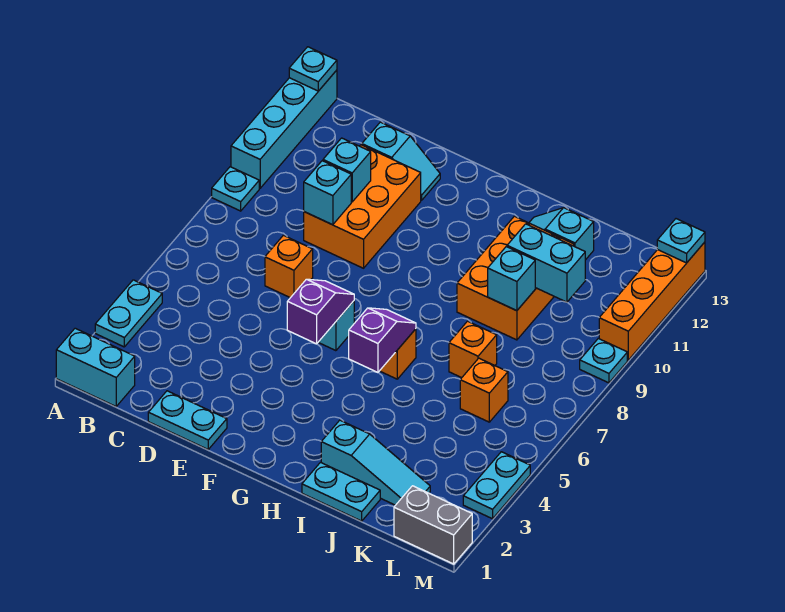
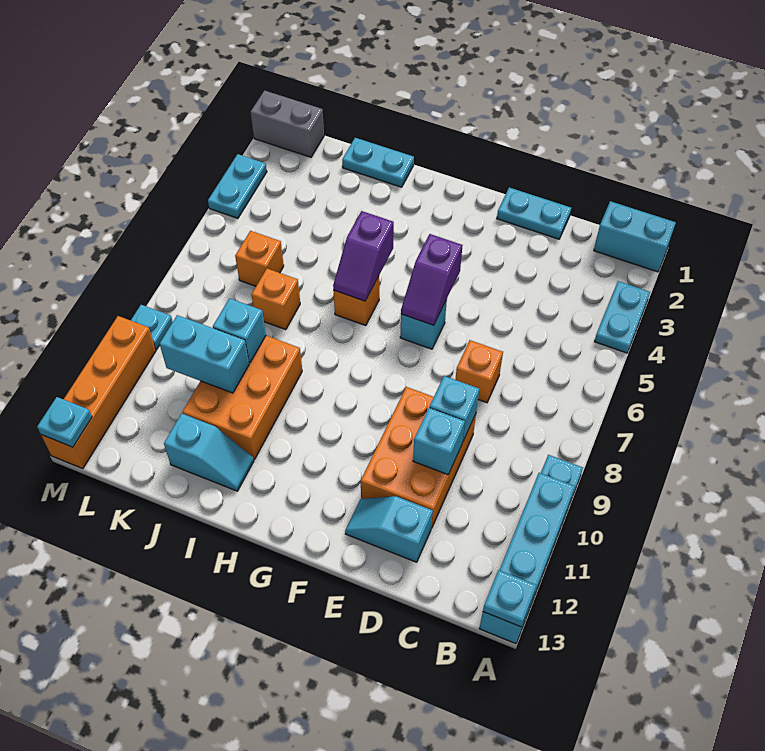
cyan slope I2:K2 level 1 top I -> none

